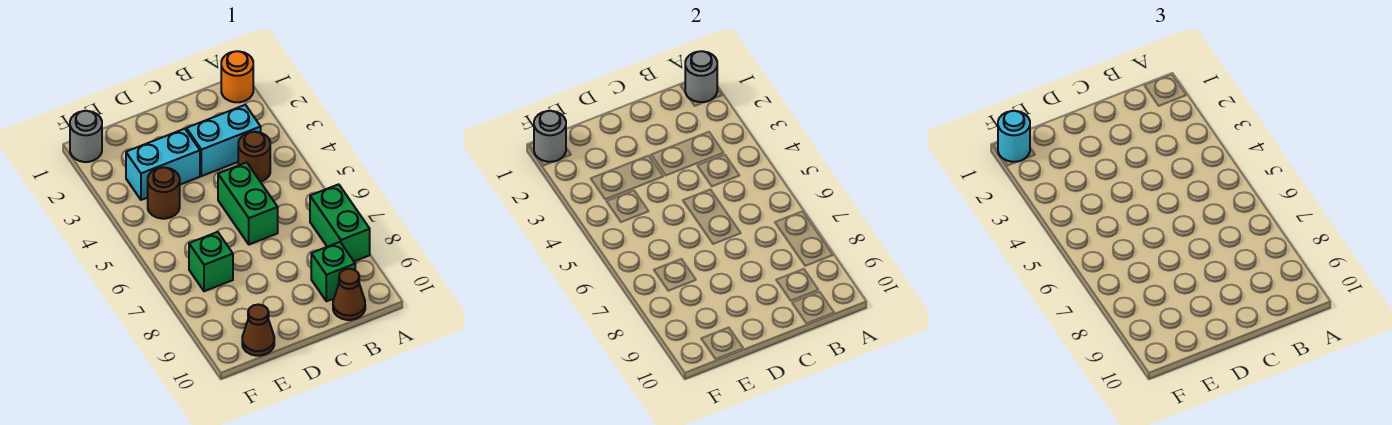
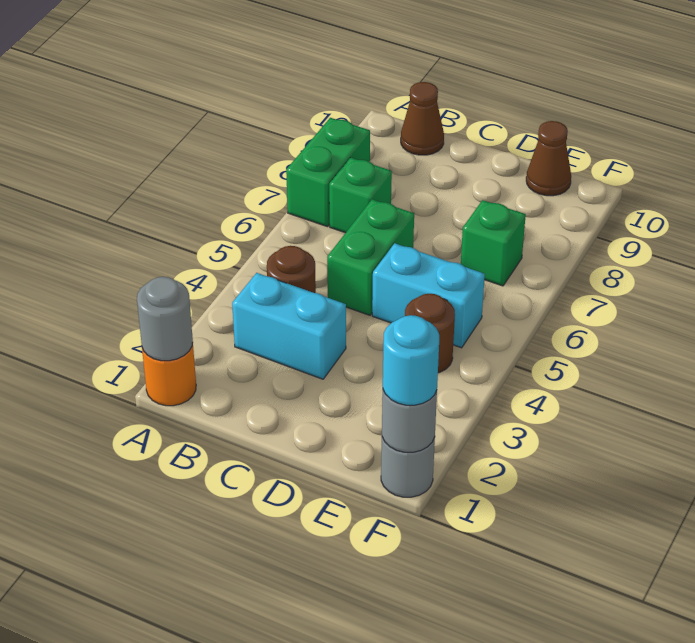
green brick B9 level 1 -> green brick B7 level 1
cyan brick D3:E3 level 1 -> cyan brick D5:E5 level 1

